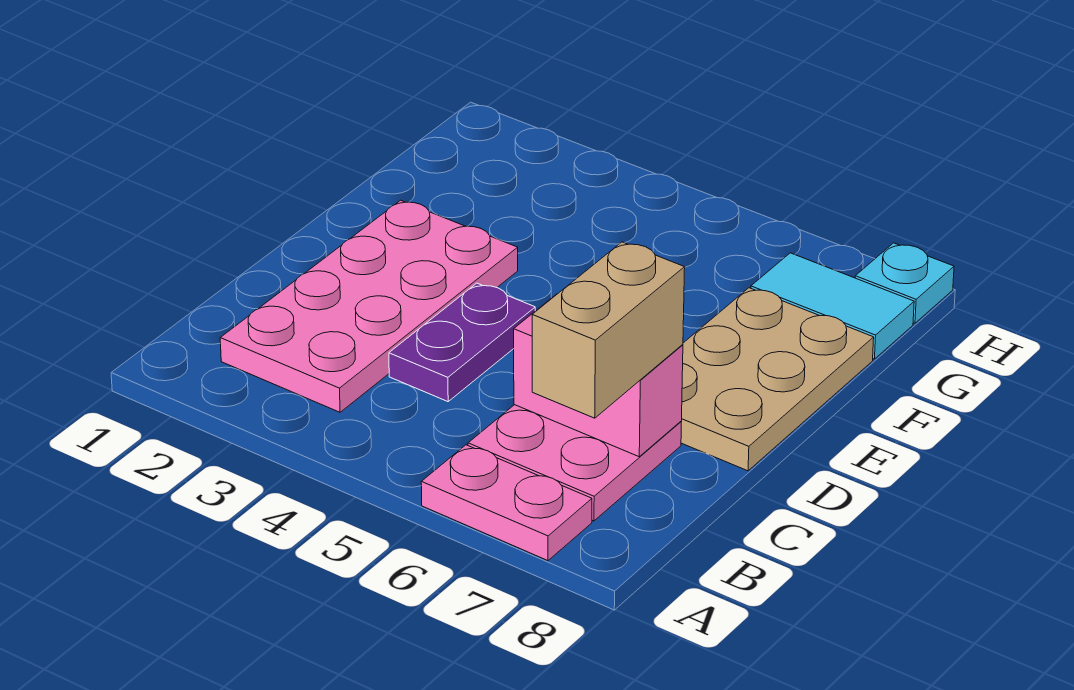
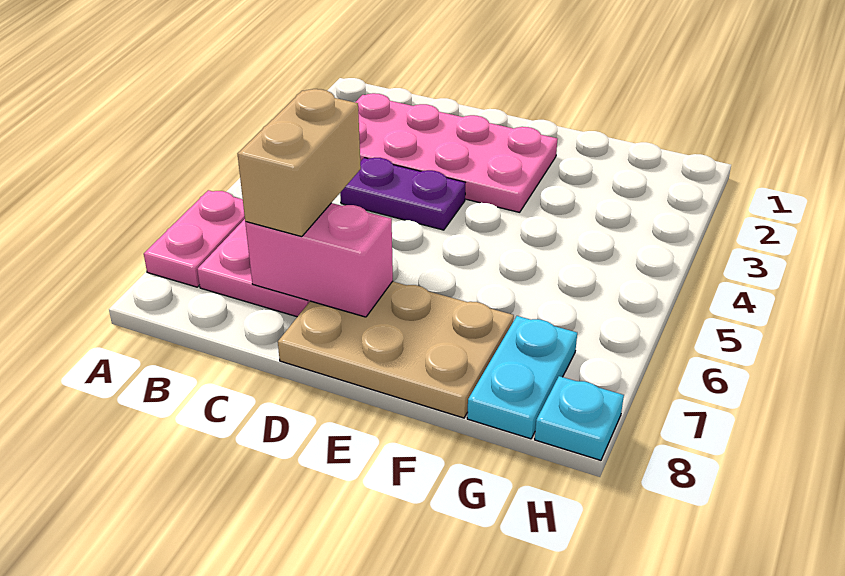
tan brick B7:C7 level 3 -> tan brick C6:C7 level 3
pink brick C6:C7 level 2 -> pink brick C7:D7 level 2
cyan tile G7:G8 level 1 -> cyan plate G7:G8 level 1

